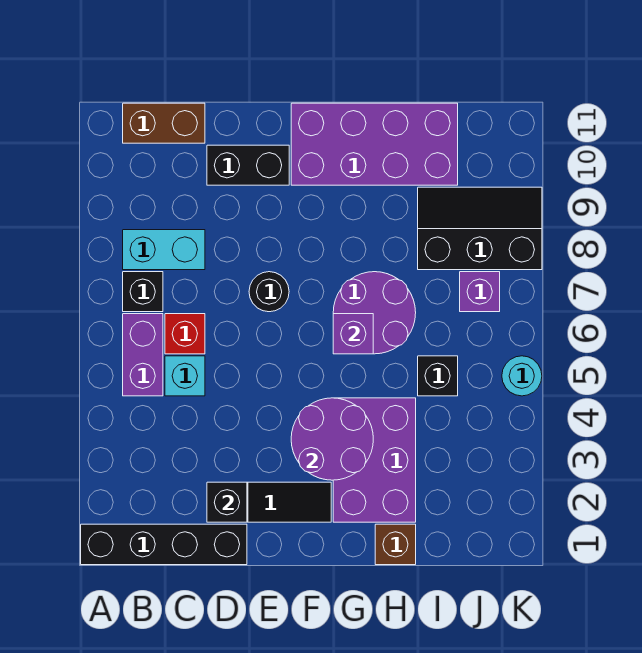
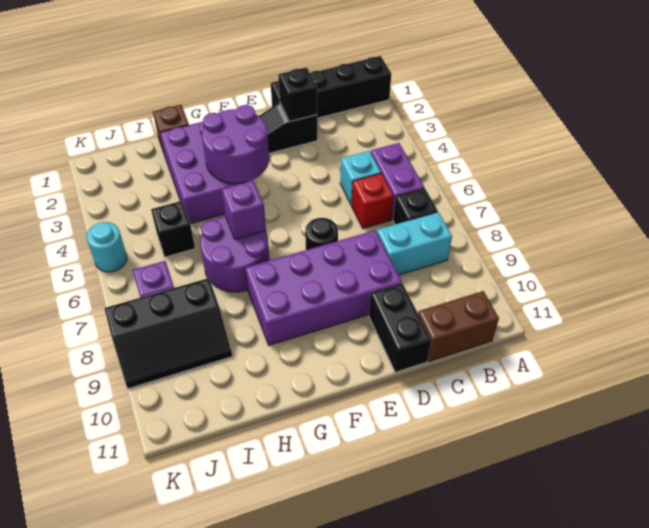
black brick D10:E10 level 1 -> black brick D10:D11 level 1
purple brick F10:I11 level 1 -> purple brick D8:G9 level 1

